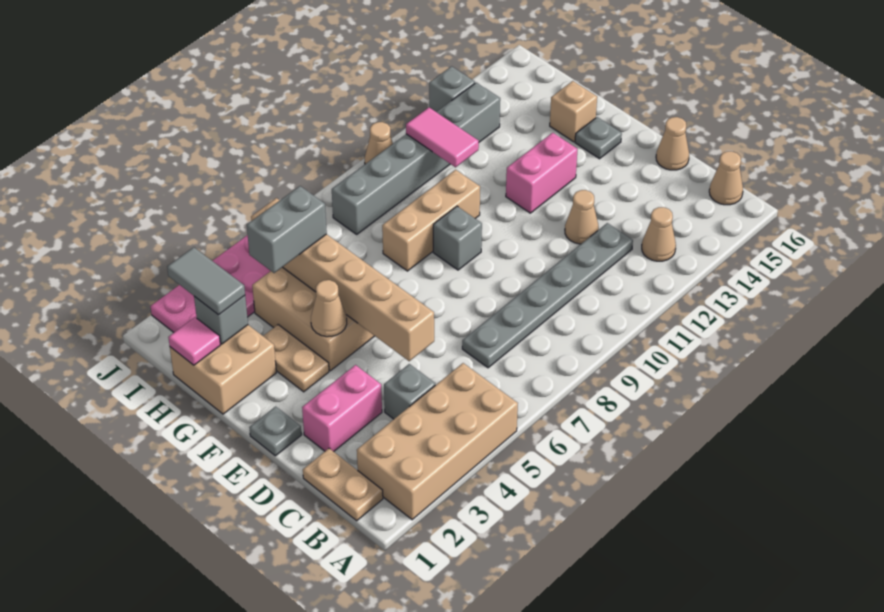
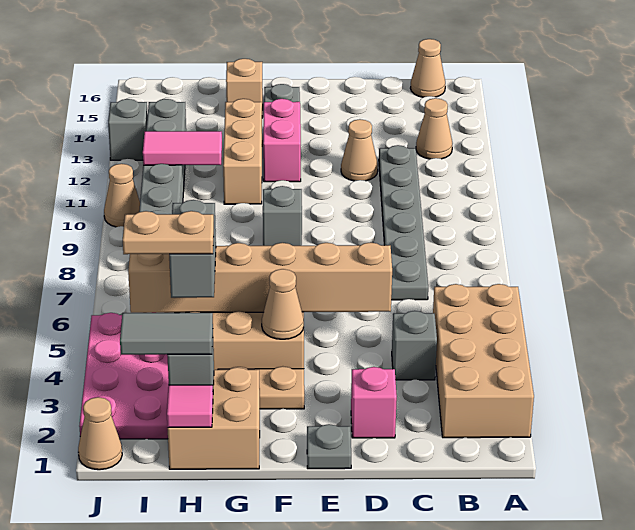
tan plate B1:C1 level 1 -> tan plate H4:I4 level 4
pink brick D2:D3 level 1 -> pink brick D2 level 1
tan cone D16 level 1 -> tan cone J1 level 1
tan brick G8:G10 level 1 -> tan brick G11:G13 level 1

